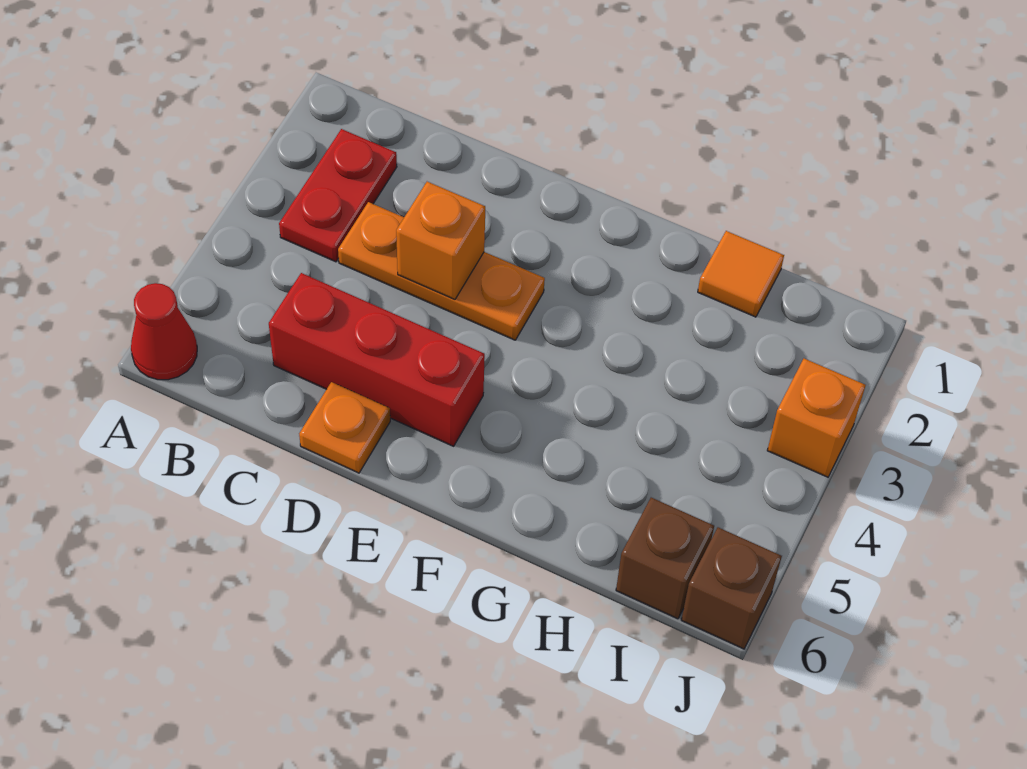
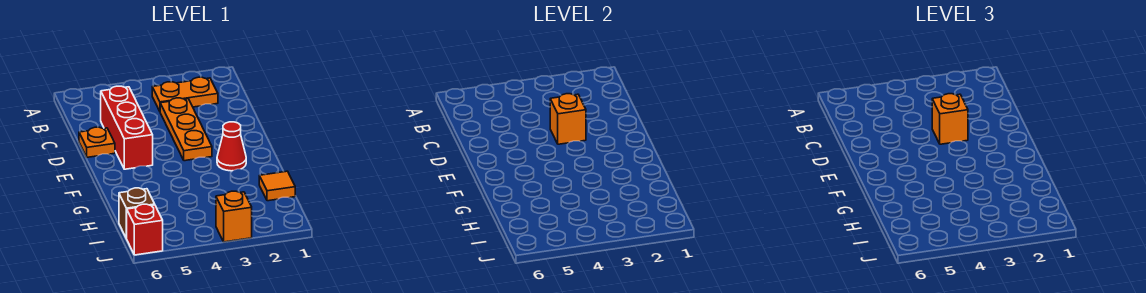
red cone A6 level 1 -> red cone F2 level 1
red plate B2:B3 level 1 -> orange plate B2:B3 level 1
none -> orange brick D3 level 3
brown brick J6 level 1 -> red brick J6 level 1

